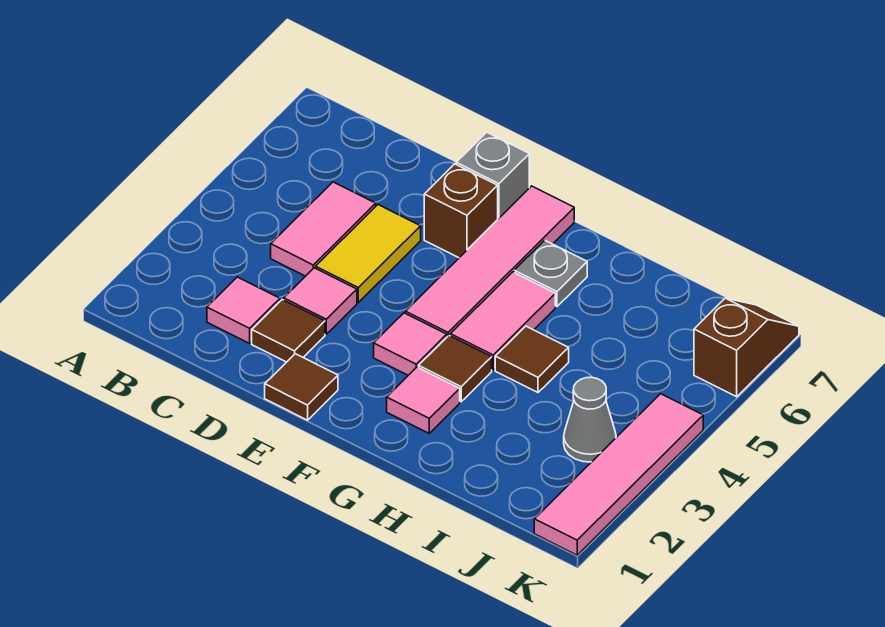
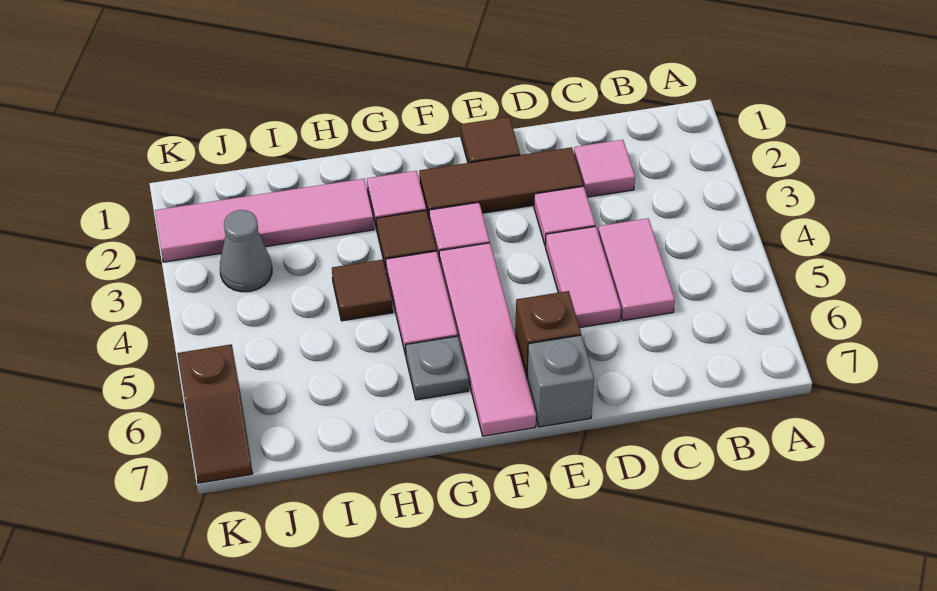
brown tile D2 level 1 -> brown tile D2:F2 level 1
yellow tile D4:D5 level 1 -> pink tile D4:D5 level 1
pink tile K1:K4 level 1 -> pink tile H2:K2 level 1

